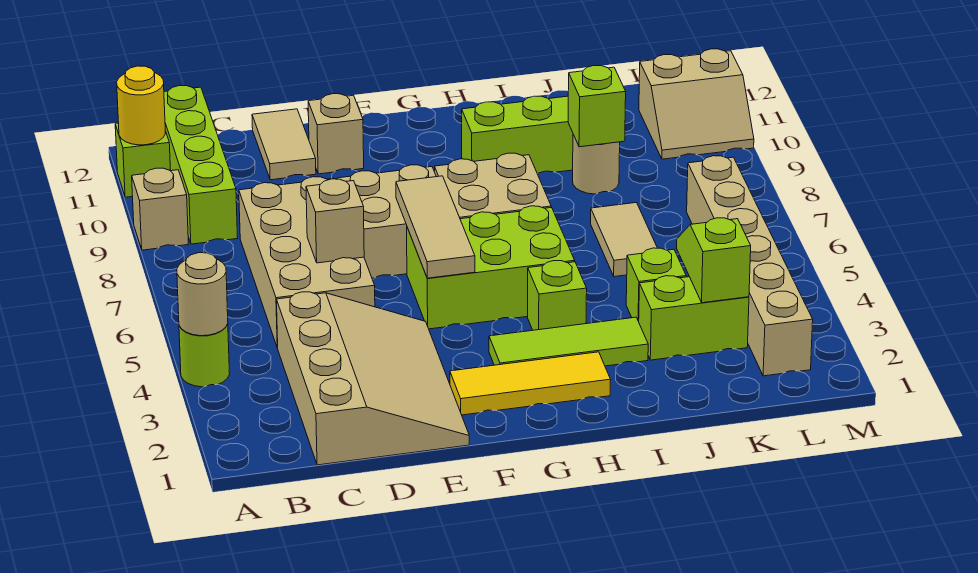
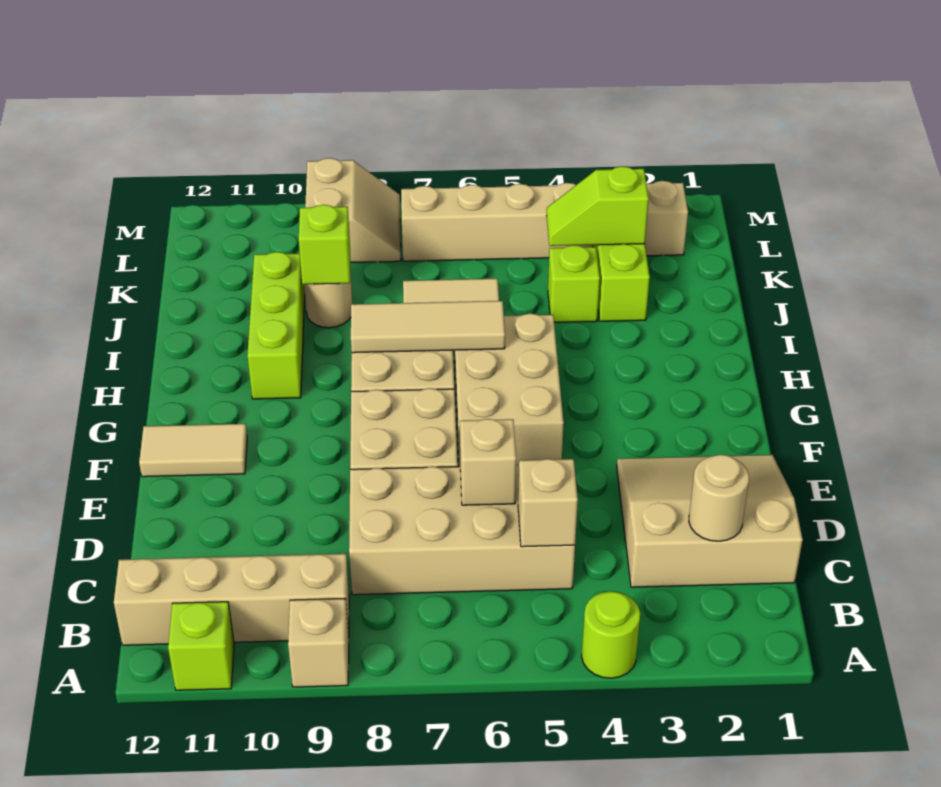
tan round brick A4 level 2 -> tan round brick C2 level 2
yellow round brick A11 level 2 -> none
lime brick B9:B12 level 1 -> tan brick B9:B12 level 1
tan slope C1:E4 level 1 top C -> tan slope C1:E3 level 1 top C
tan tile D11:D12 level 1 -> tan tile F11:F12 level 1
tan brick E11 level 1 -> tan brick C5 level 2
yellow tile F2:H2 level 1 -> none
lime brick F5:H6 level 1 -> tan brick F5:H6 level 1
tan tile F5:F7 level 2 -> tan tile H6:H8 level 2
lime tile G3:I3 level 1 -> none
lime brick H4 level 1 -> none
tan slope L10:M11 level 1 top 11 -> tan slope L8:M9 level 1 top 9

